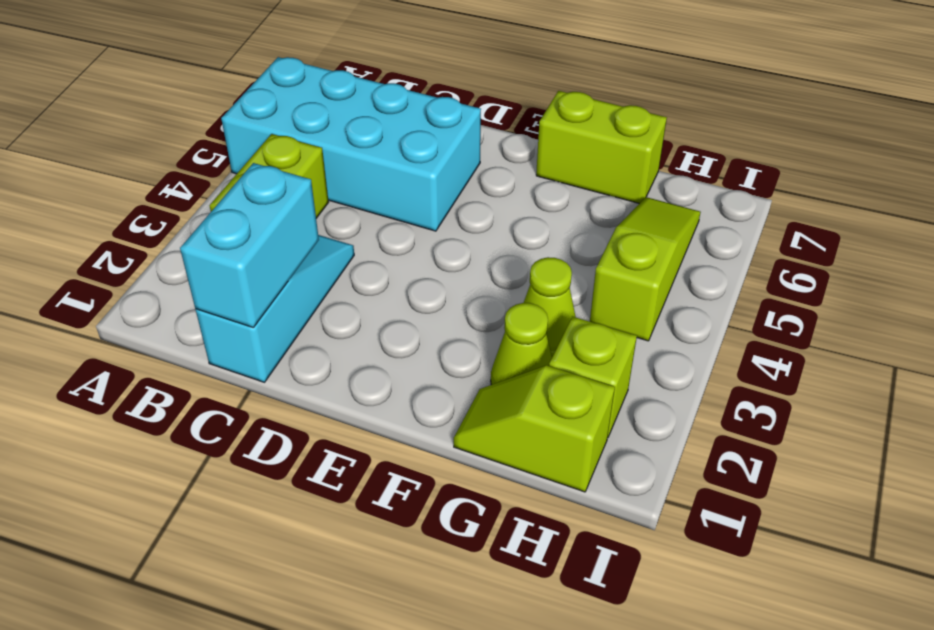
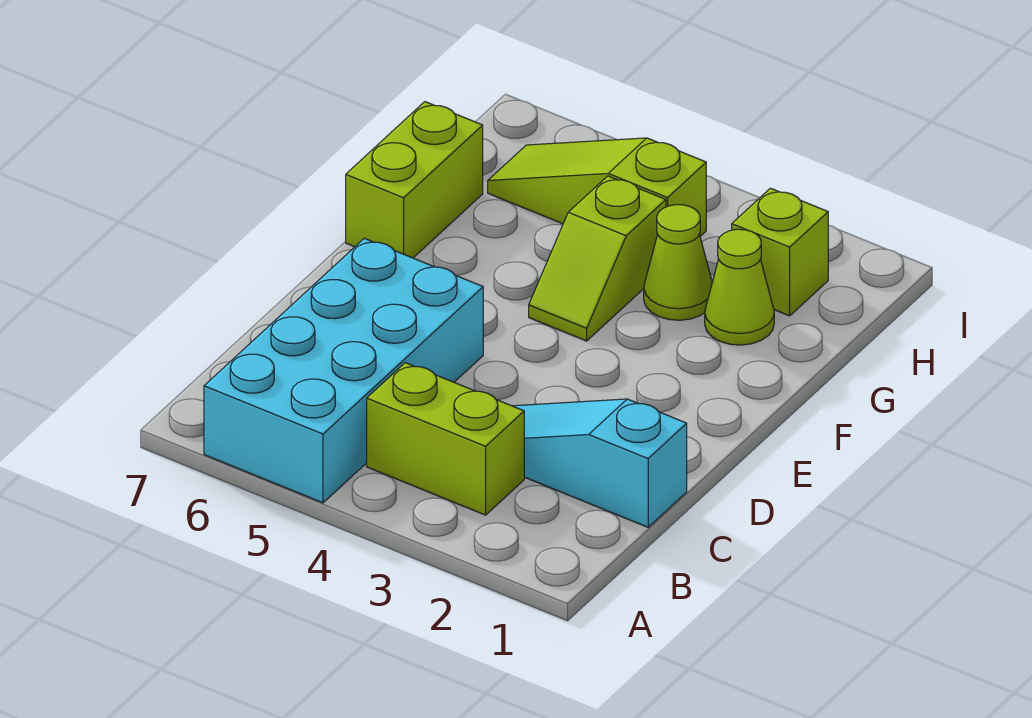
cyan brick C1:C2 level 2 -> none
lime slope G1:H1 level 1 top H -> lime slope F4:G4 level 1 top G

